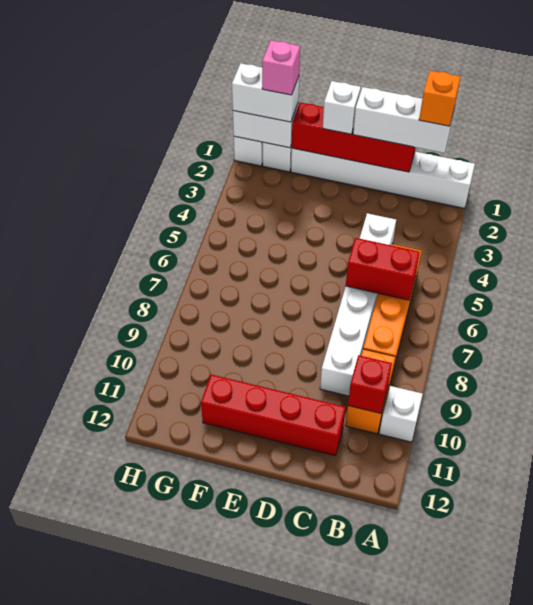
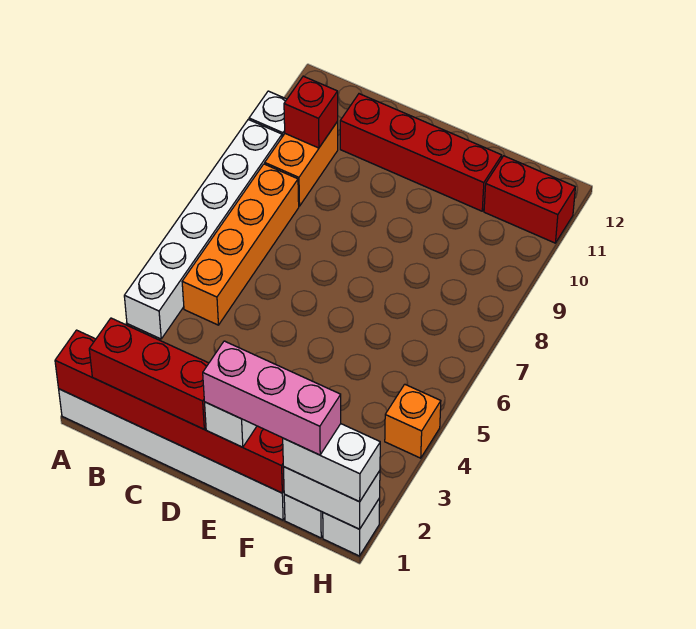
white brick B1:D1 level 3 -> red brick B1:D1 level 3
orange brick B1 level 4 -> orange brick H4 level 1
red brick B6:C6 level 2 -> red brick G11:H11 level 1
red brick C1:F1 level 2 -> red brick A1:F1 level 2
white brick C4:C9 level 1 -> white brick A4:A9 level 1
pink brick G1 level 4 -> pink brick E1:G1 level 4

